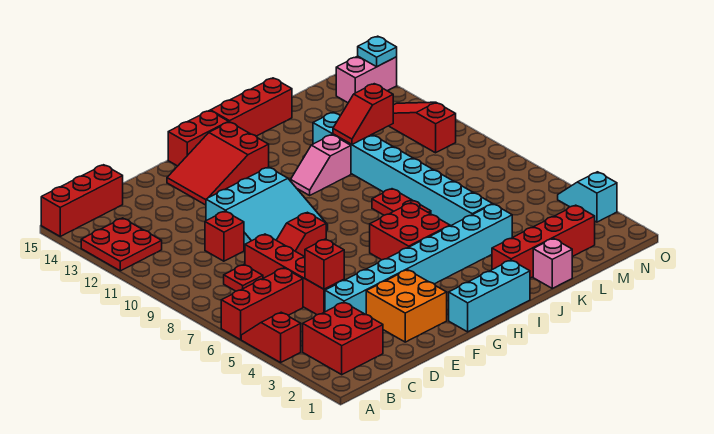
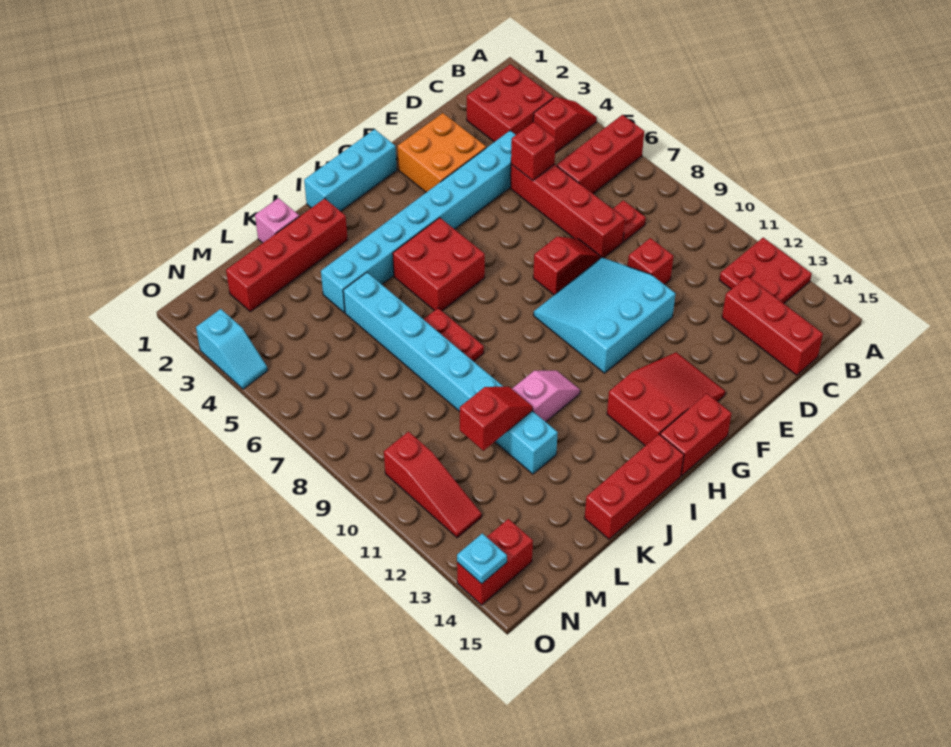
red slope A4:A5 level 1 top 4 -> red slope A4:B4 level 1 top B
red brick A15:C15 level 1 -> red brick C13:C15 level 1
pink brick N14:O14 level 1 -> red brick N14:O14 level 1

